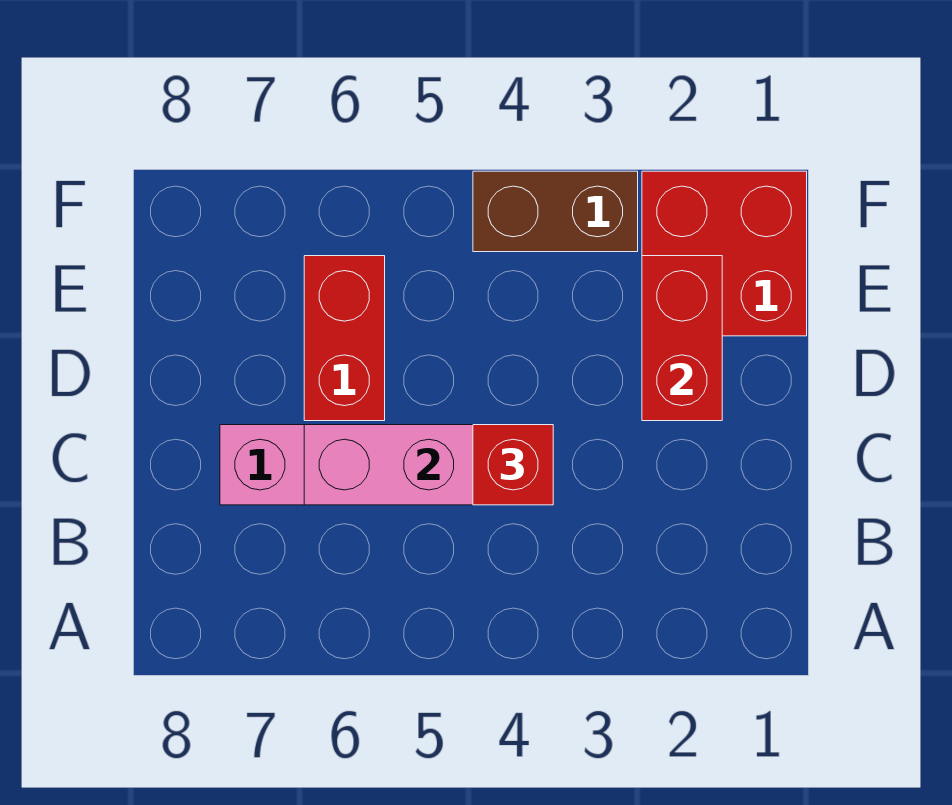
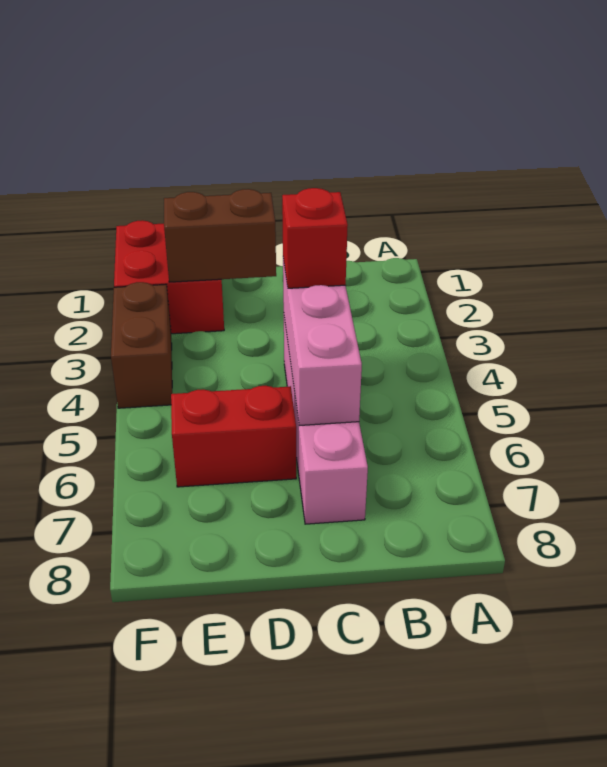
red brick D2:E2 level 2 -> brown brick D2:E2 level 2

